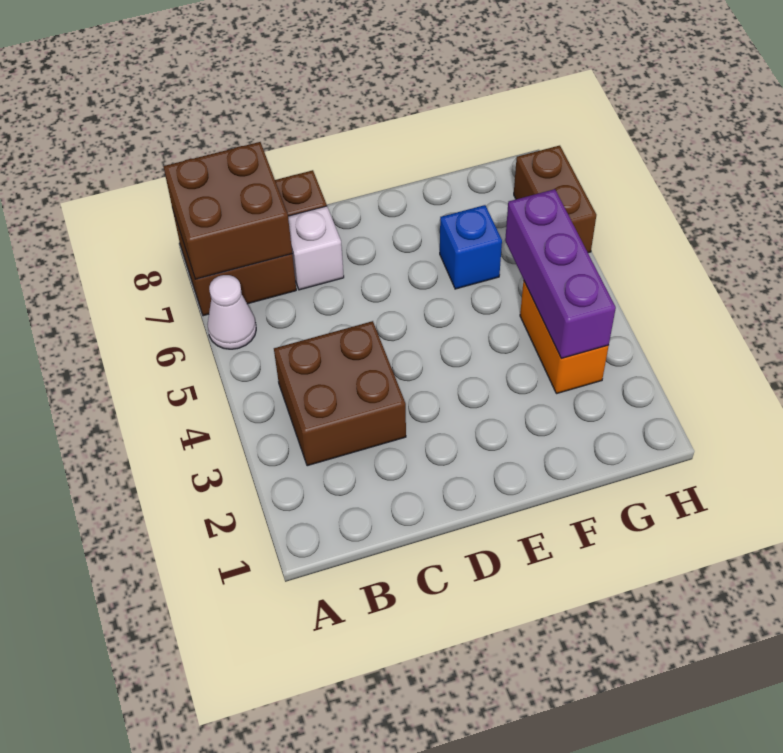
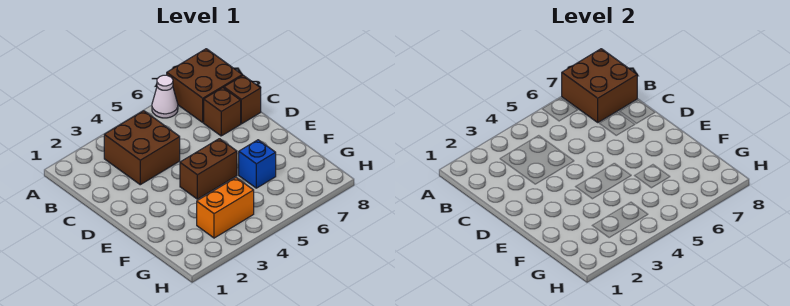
white brick C7 level 1 -> brown brick C7 level 1
purple brick G3:G5 level 2 -> none
brown brick H6:H7 level 1 -> brown brick E4:E5 level 1

